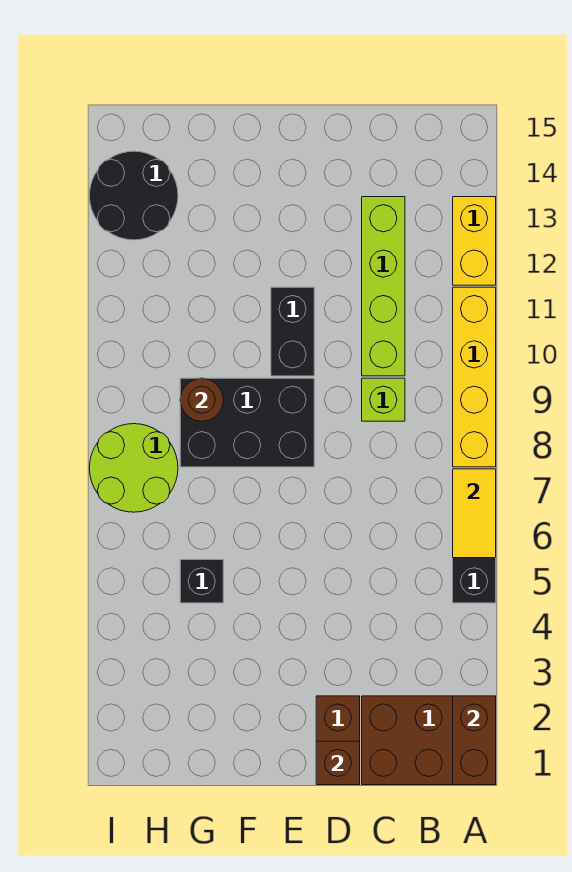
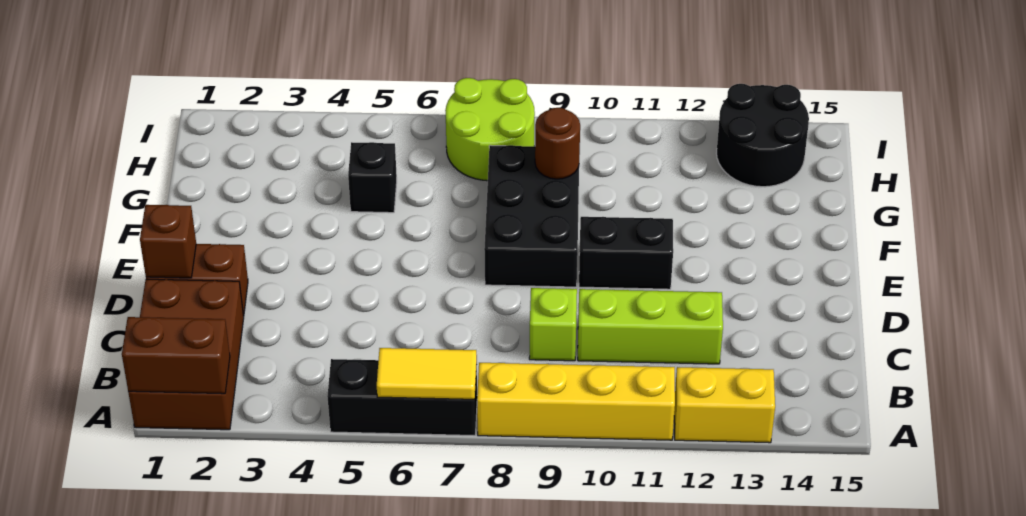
lime brick C10:C13 level 1 -> lime brick C10:C12 level 1

